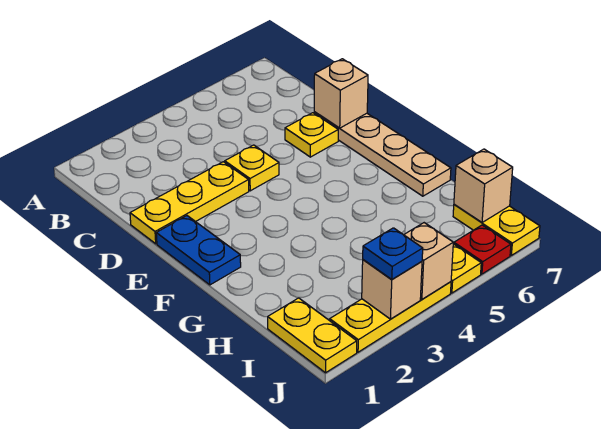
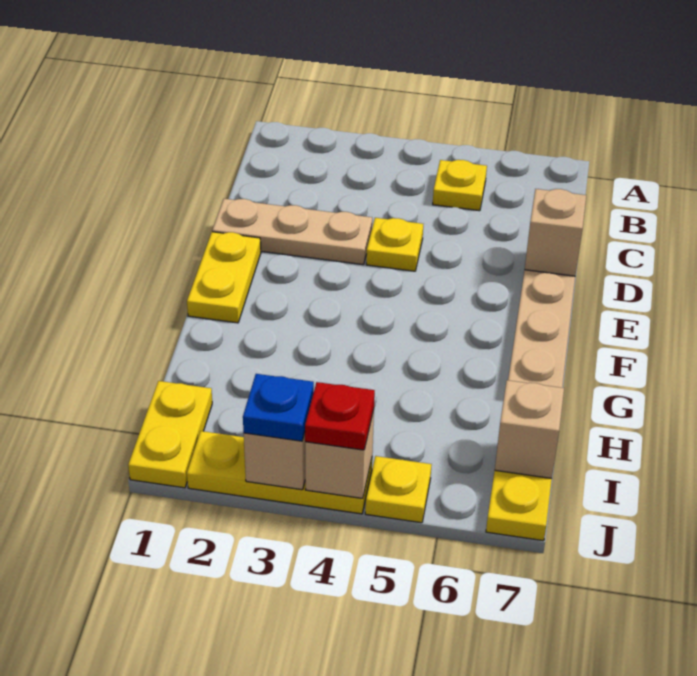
yellow plate D1:D3 level 1 -> tan plate D1:D3 level 1
yellow plate D6 level 1 -> yellow plate B5 level 1
blue plate E1:F1 level 1 -> yellow plate E1:F1 level 1
red plate J6 level 1 -> red plate J4 level 3

